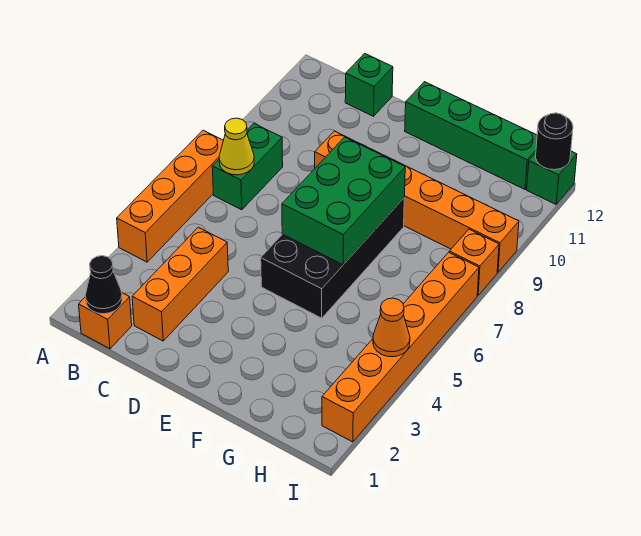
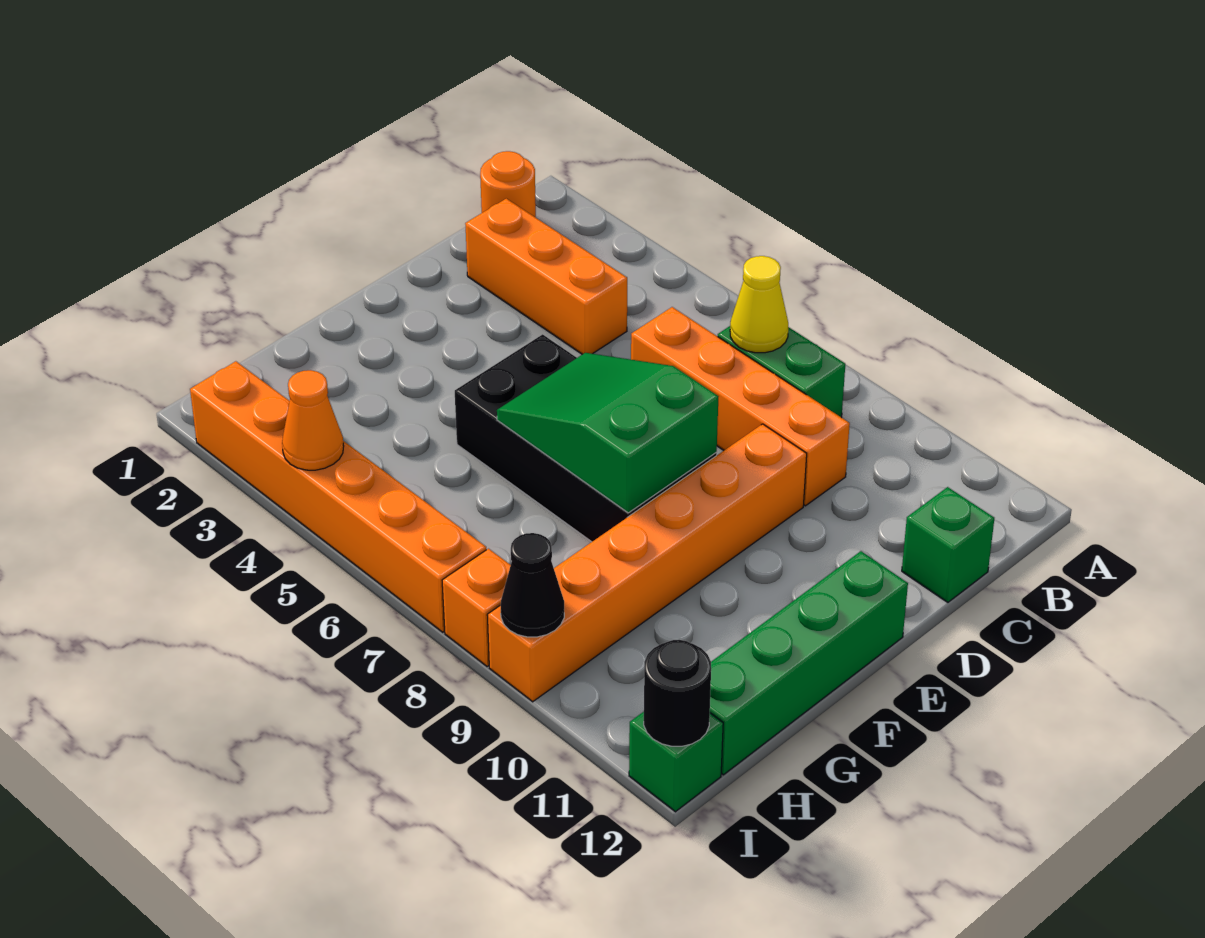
orange brick A4:A7 level 1 -> orange brick C6:C9 level 1
orange brick B1 level 1 -> orange round brick B1 level 1
black cone B1 level 2 -> black cone I9 level 2
green brick E6:F8 level 2 -> green slope E6:F8 level 2 top 8

